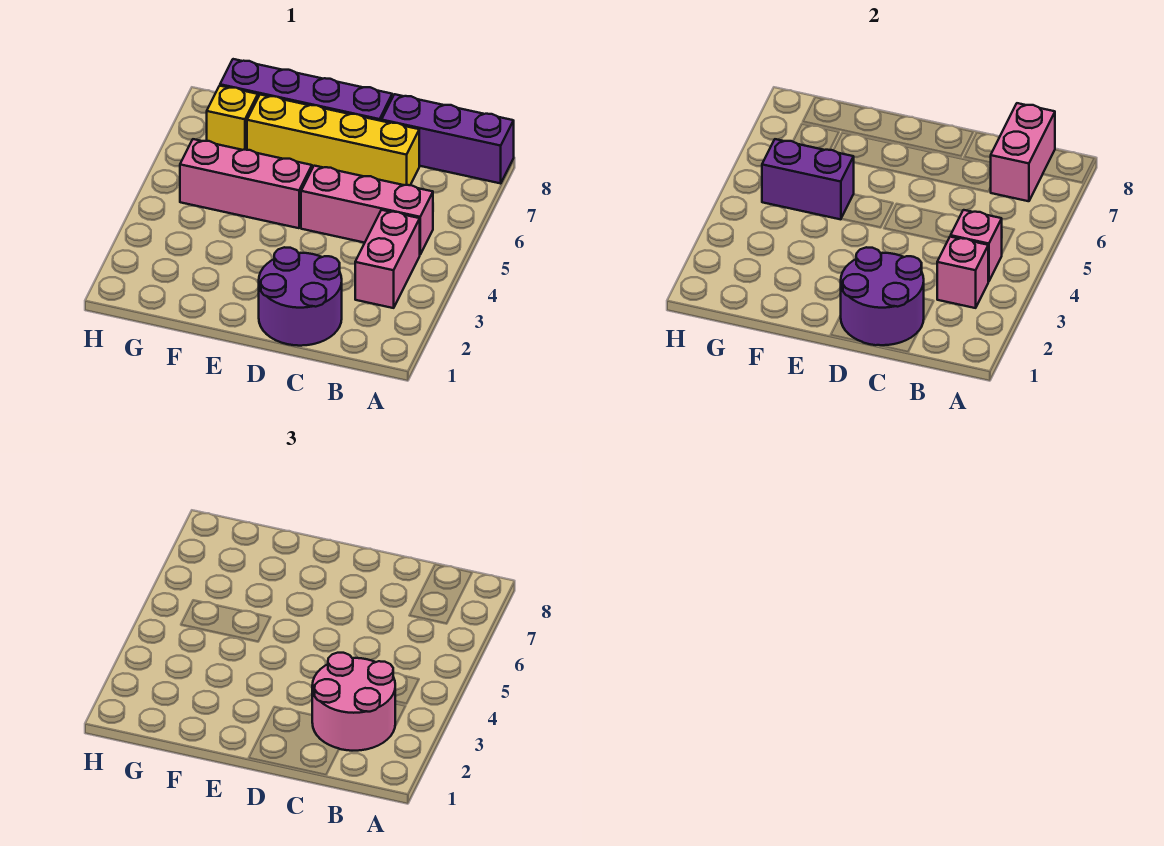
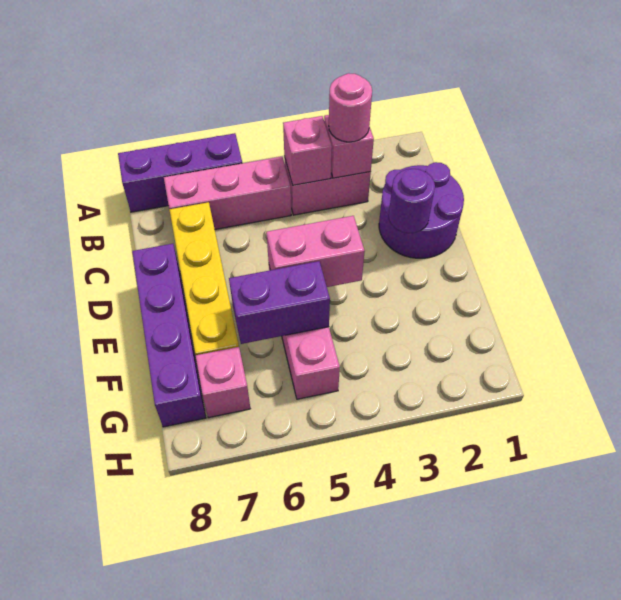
purple brick A8:C8 level 1 -> purple brick A6:A8 level 1
pink round brick B2:C3 level 3 -> pink round brick B3 level 3
pink brick B5:D5 level 1 -> pink brick B5:B7 level 1
pink brick B7:B8 level 2 -> pink brick E4:E5 level 2
purple round brick C1:D2 level 2 -> purple round brick D2 level 2
purple brick F5:G5 level 2 -> purple brick F5:F6 level 2
yellow brick G7 level 1 -> pink brick G7 level 1

